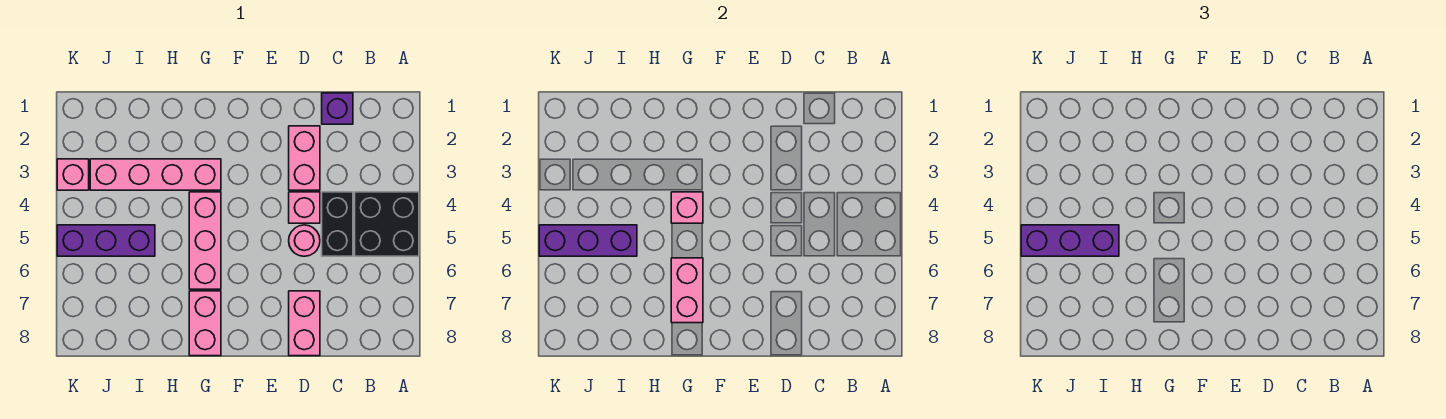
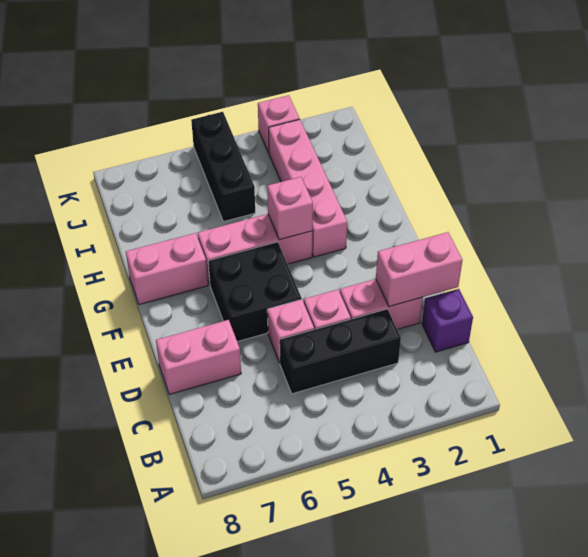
black brick A4:B5 level 1 -> black brick E5:F6 level 1
black brick C4:C5 level 1 -> black brick C3:C5 level 1
pink round brick D5 level 1 -> pink brick D5 level 1
pink brick G6:G7 level 2 -> pink brick D1:D2 level 2
purple brick I5:K5 level 1 -> black brick I5:K5 level 1
purple brick I5:K5 level 2 -> none
purple brick I5:K5 level 3 -> none

